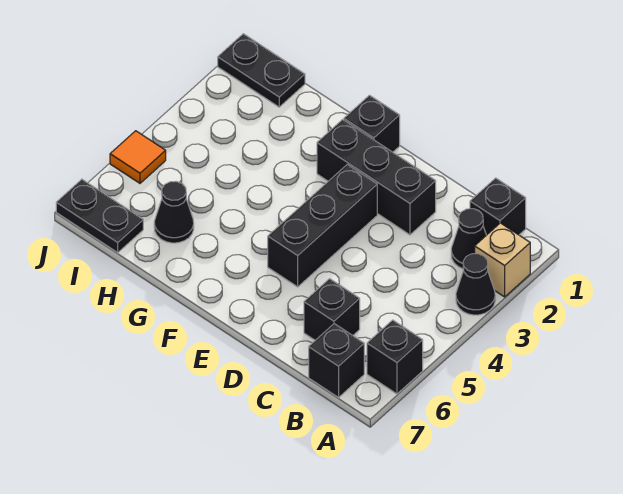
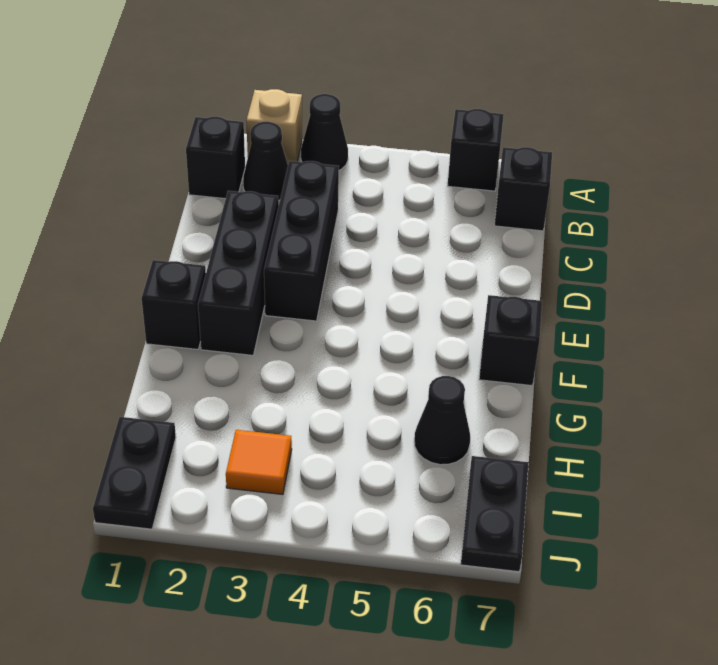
black brick C6 level 1 -> black brick F7 level 1
black brick E3:E5 level 1 -> black brick C3:E3 level 1
orange tile J5 level 1 -> orange tile I3 level 1

